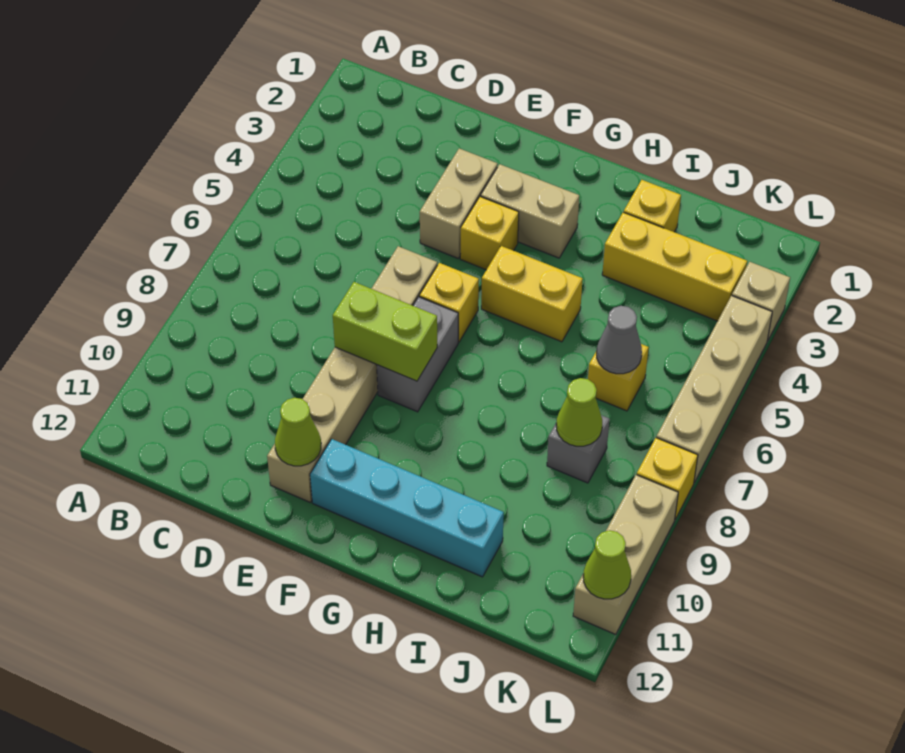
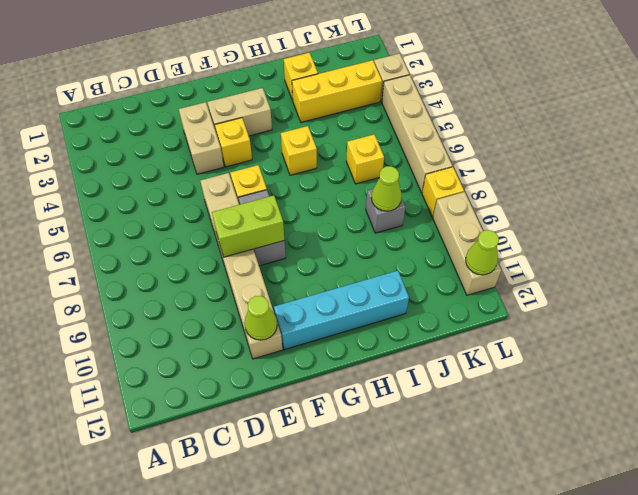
yellow brick G5:H5 level 1 -> yellow brick H5 level 1
grey cone J6 level 2 -> none

